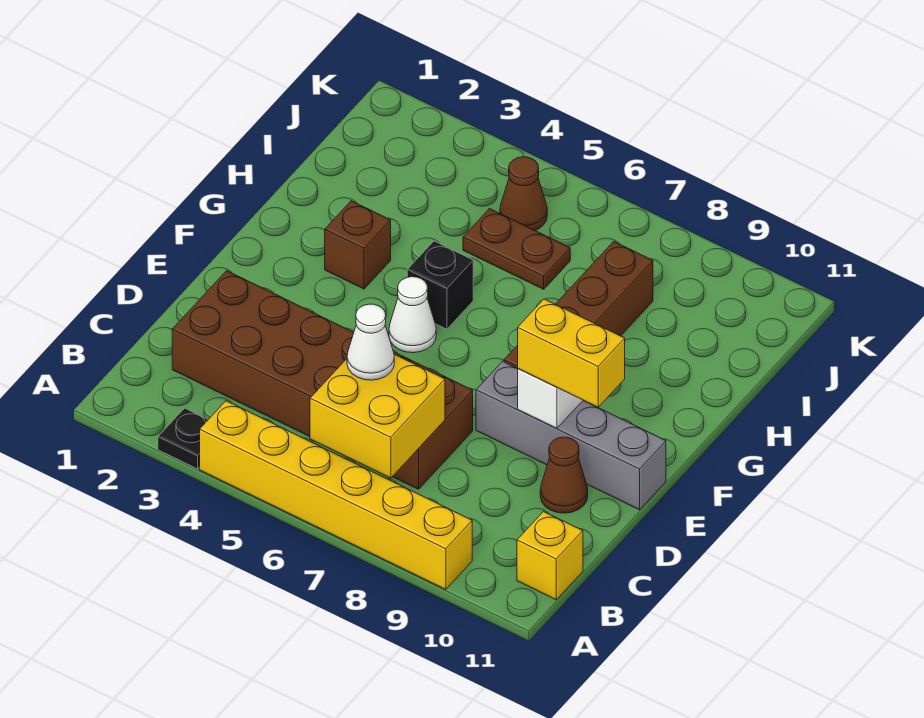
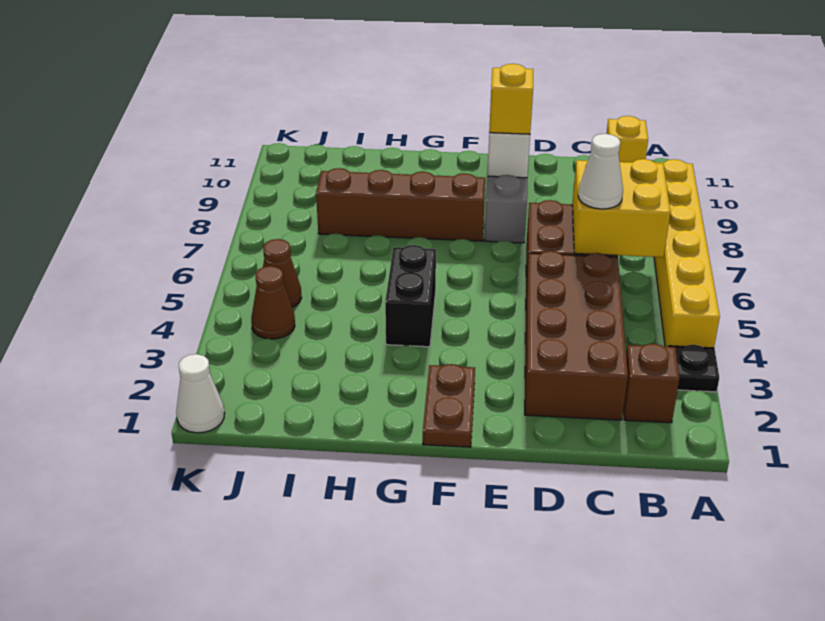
brown cone D10 level 1 -> brown cone J4 level 1
yellow brick E9:E10 level 3 -> yellow brick E9 level 3
white cone F5 level 1 -> white cone K1 level 1
brown brick G3 level 1 -> brown brick B2 level 1
black brick G5 level 1 -> black brick G4:G5 level 1
brown plate I5:I6 level 1 -> brown plate F1:F2 level 1

